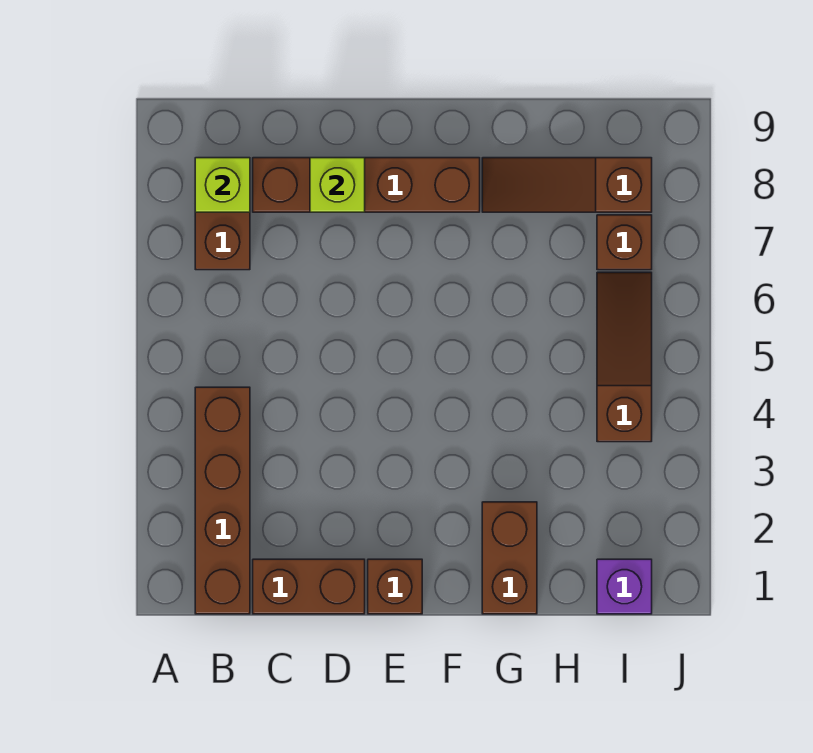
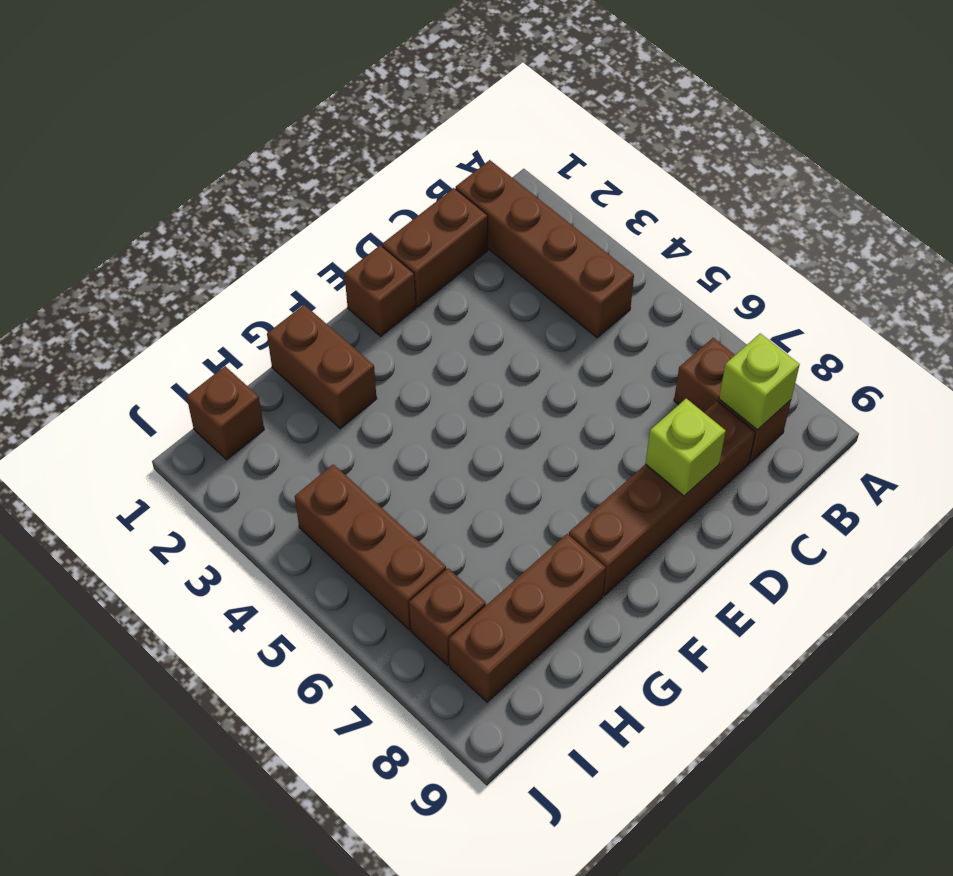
brown slope G8:I8 level 1 top I -> brown brick G8:I8 level 1
purple brick I1 level 1 -> brown brick I1 level 1
brown slope I4:I6 level 1 top 4 -> brown brick I4:I6 level 1

